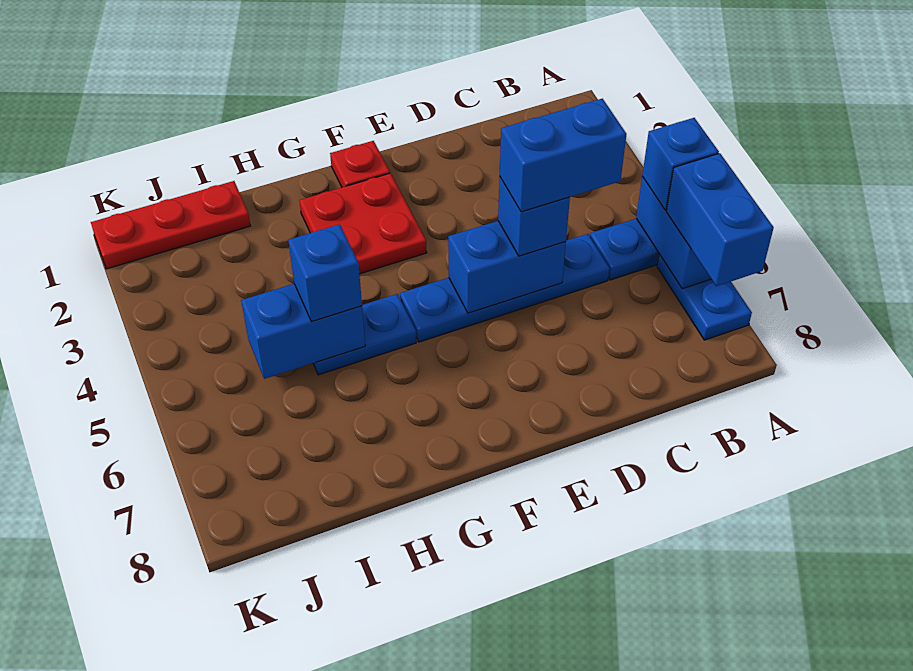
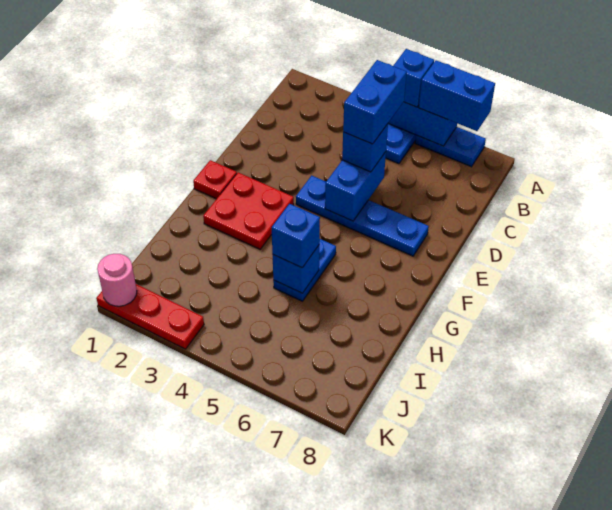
blue plate C5:F5 level 1 -> blue plate E4:E7 level 1
blue brick H5:I5 level 2 -> blue brick H5 level 2
red plate I1:K1 level 1 -> red plate K1:K3 level 1
none -> pink round brick K1 level 2

